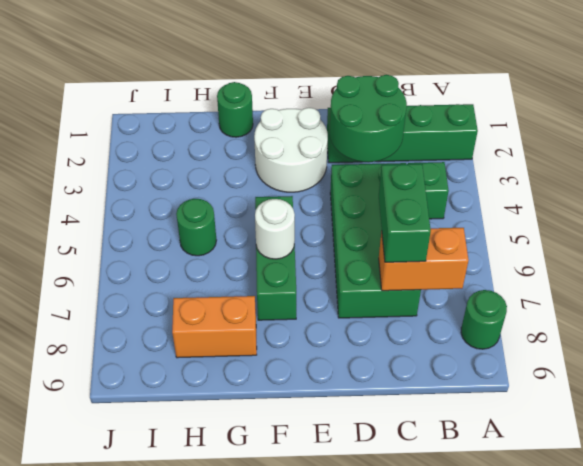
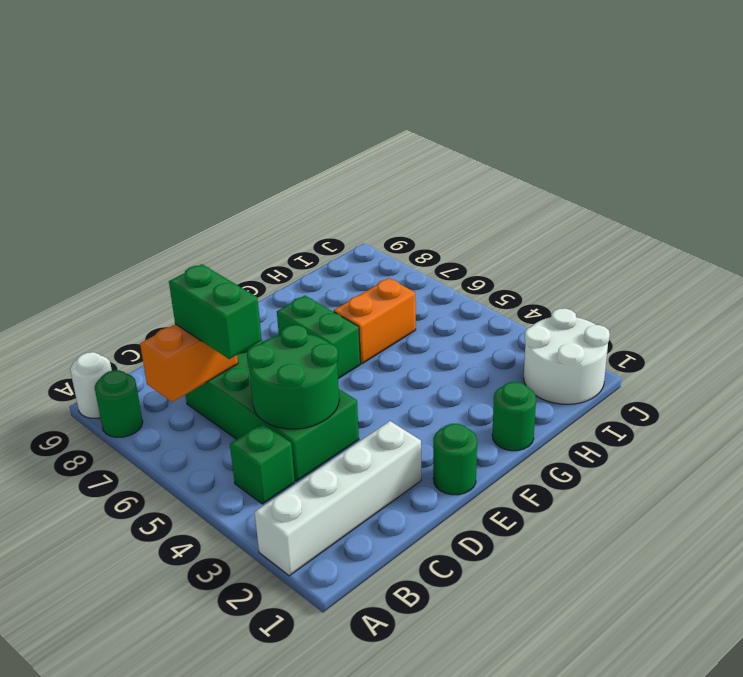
green brick A2:D2 level 1 -> white brick A2:D2 level 1
green round brick C2:D3 level 2 -> green round brick C4:D5 level 2
white round brick E2:F3 level 1 -> white round brick I1:J2 level 1
green brick F5:F7 level 1 -> green brick F6:F7 level 1
white round brick F6 level 2 -> white round brick A9 level 1
orange brick G8:H8 level 1 -> orange brick G6:H6 level 1
green round brick H5 level 1 -> green round brick E1 level 1

